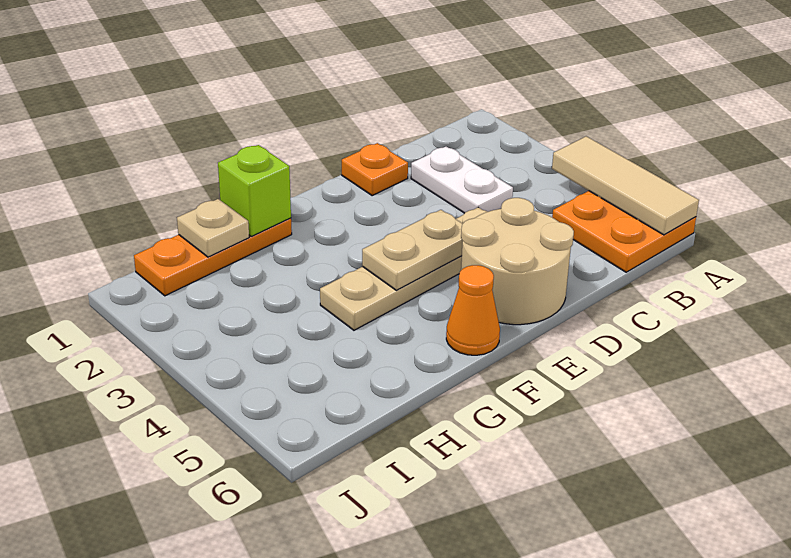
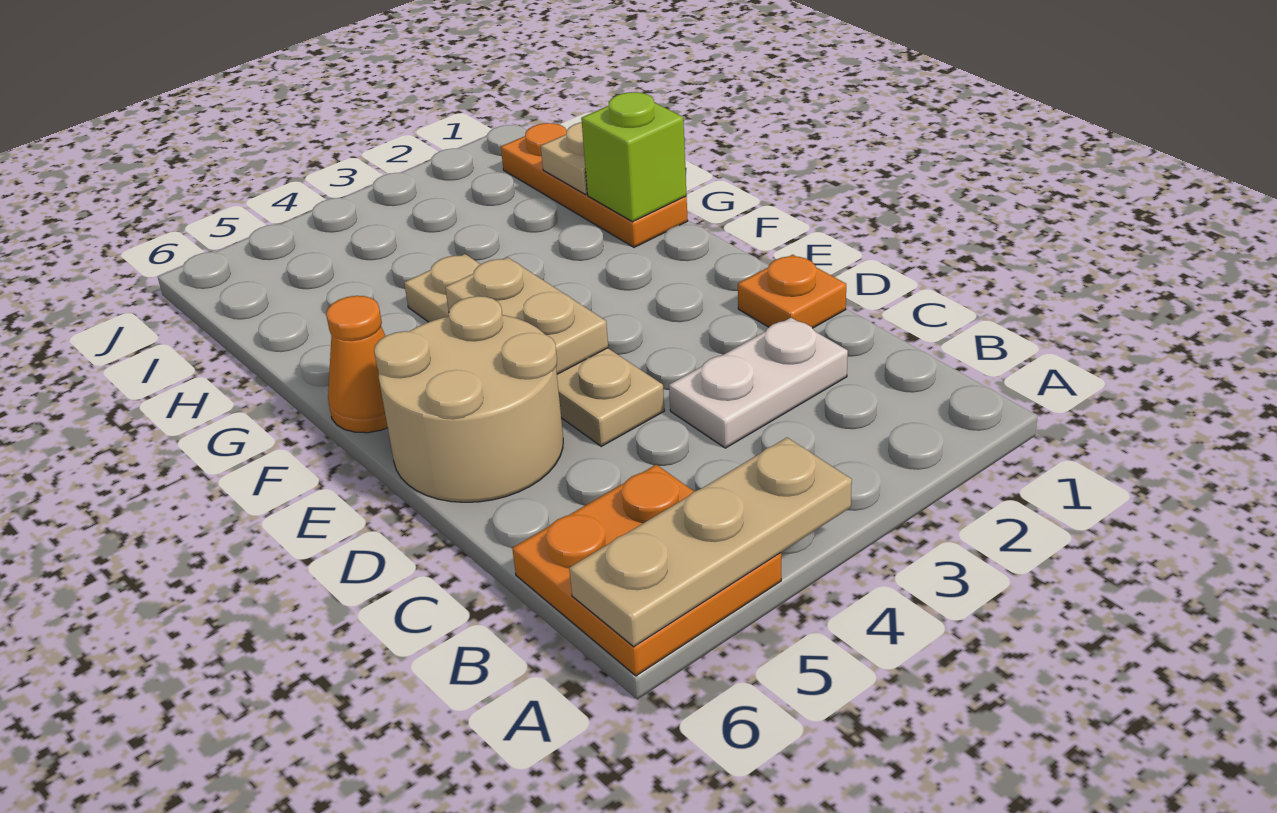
tan tile A4:A6 level 2 -> tan plate A4:A6 level 2

